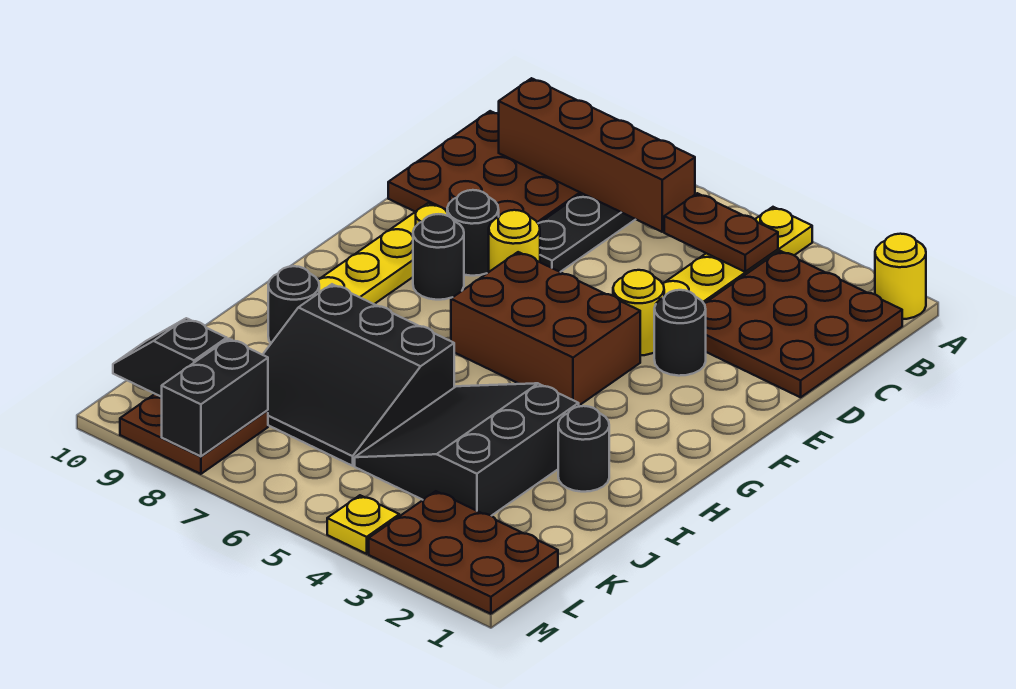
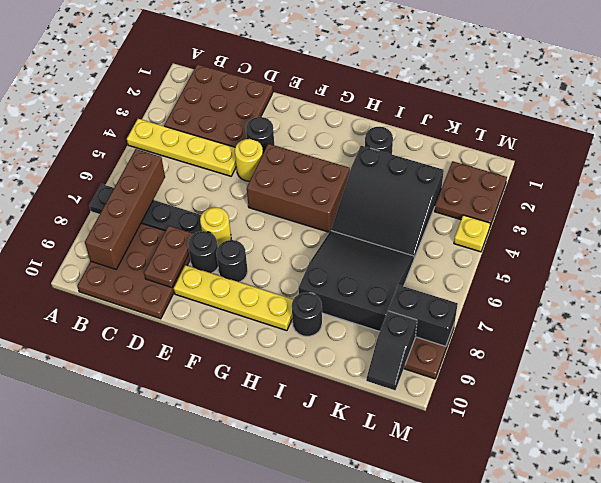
yellow round brick A1 level 1 -> none
brown plate B4:B5 level 2 -> brown plate D8:D9 level 2
brown brick F4:G6 level 1 -> brown brick F4:H5 level 1
black slope I6:K8 level 1 top I -> black slope I6:K8 level 1 top 8
brown plate L1:M3 level 1 -> brown plate L2:M3 level 1

